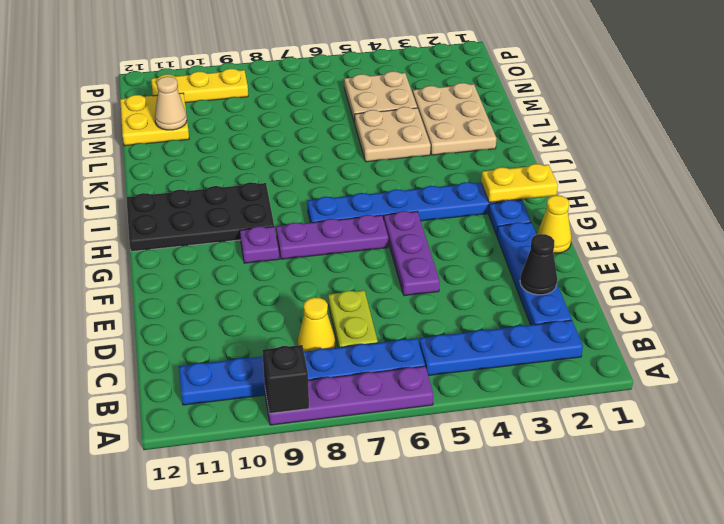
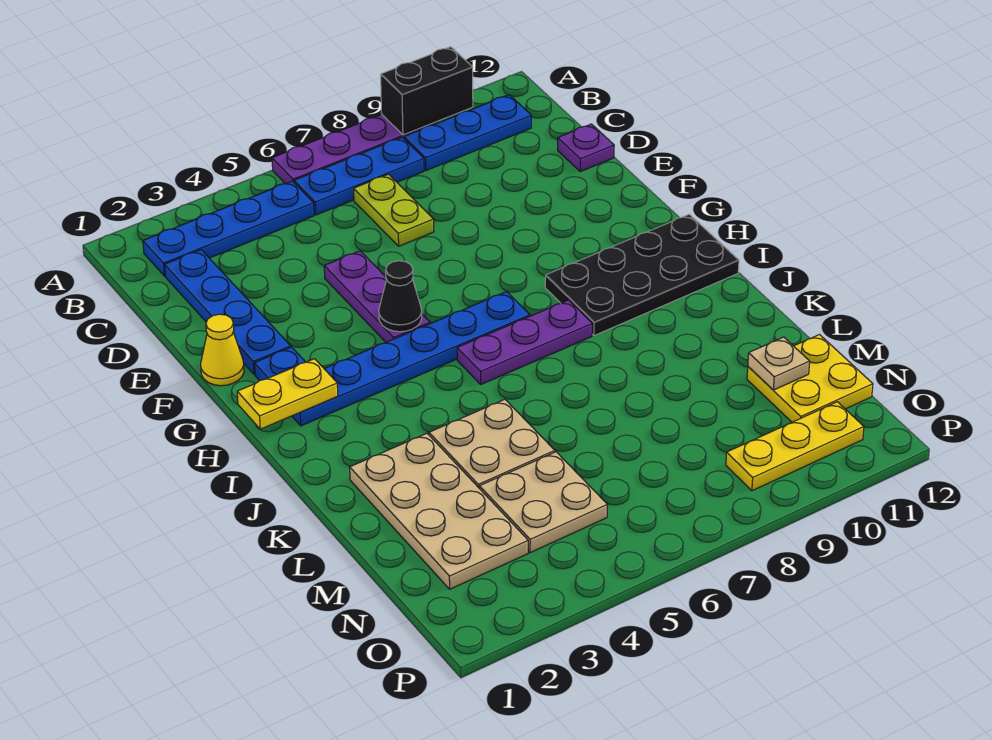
black brick A9 level 2 -> black brick A9:A10 level 2
yellow cone C8 level 1 -> none
black cone D2 level 2 -> black cone G5 level 2
purple plate G6:G8 level 1 -> purple plate I6:I8 level 1
purple plate G9 level 1 -> purple plate D12 level 1
tan plate K2:M3 level 1 -> tan plate K2:N3 level 1
tan cone M11 level 2 -> tan plate M11 level 2

